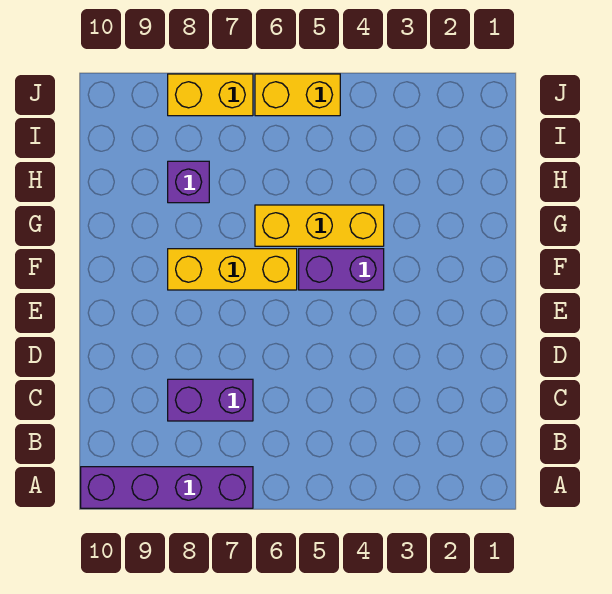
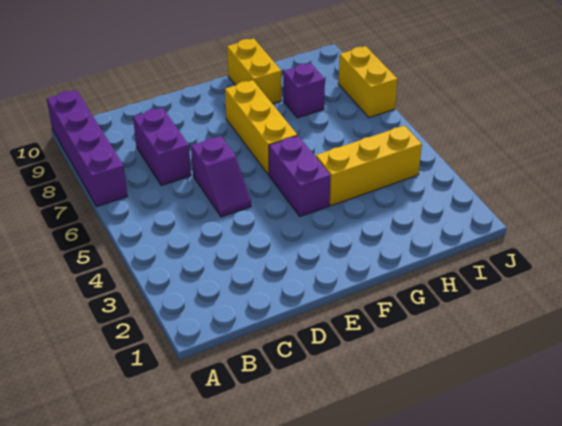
none -> purple slope D5:D6 level 1 top 6
yellow brick G4:G6 level 1 -> yellow brick G4:I4 level 1
yellow brick J5:J6 level 1 -> yellow brick G9:G10 level 1

